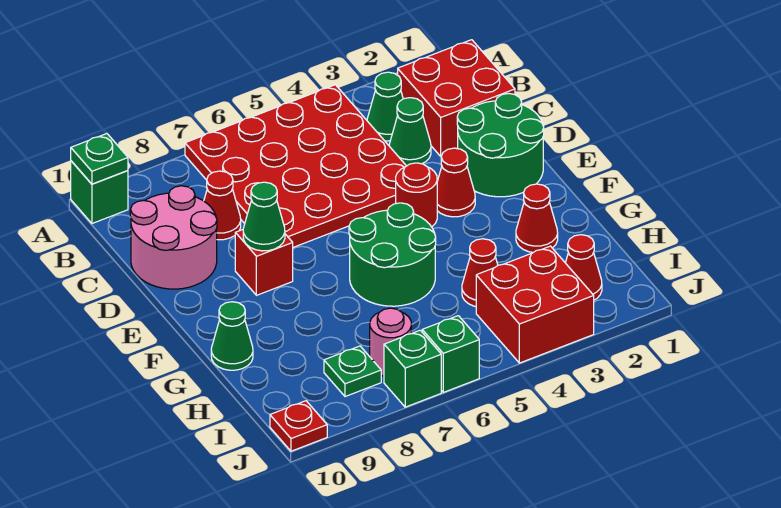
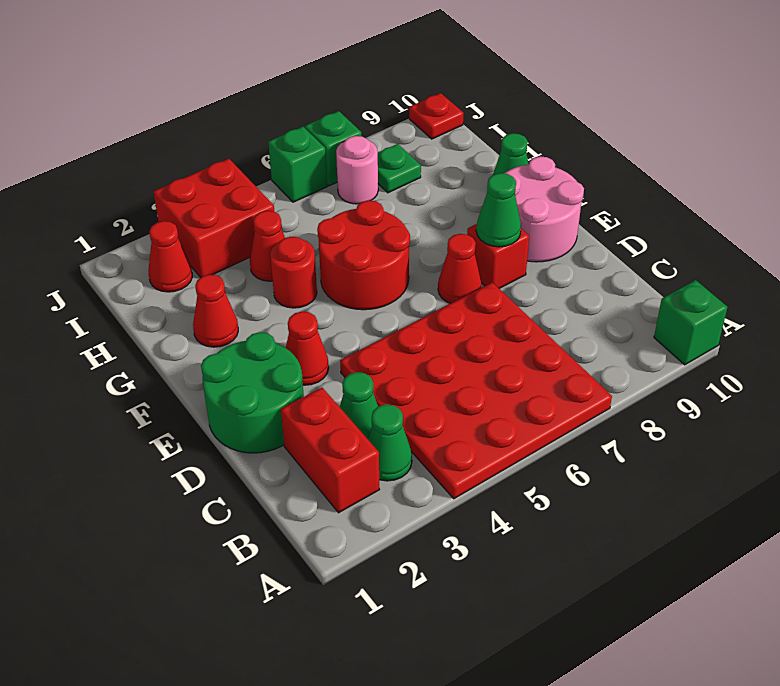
green plate A10 level 2 -> none
red brick B1:C2 level 1 -> red brick B2:C2 level 1
red cone C8 level 1 -> red cone E7 level 1
pink round brick C9:D10 level 1 -> pink round brick E9:F10 level 1
red round brick E4 level 1 -> red round brick G4 level 1
green round brick F5:G6 level 1 -> red round brick F5:G6 level 1

